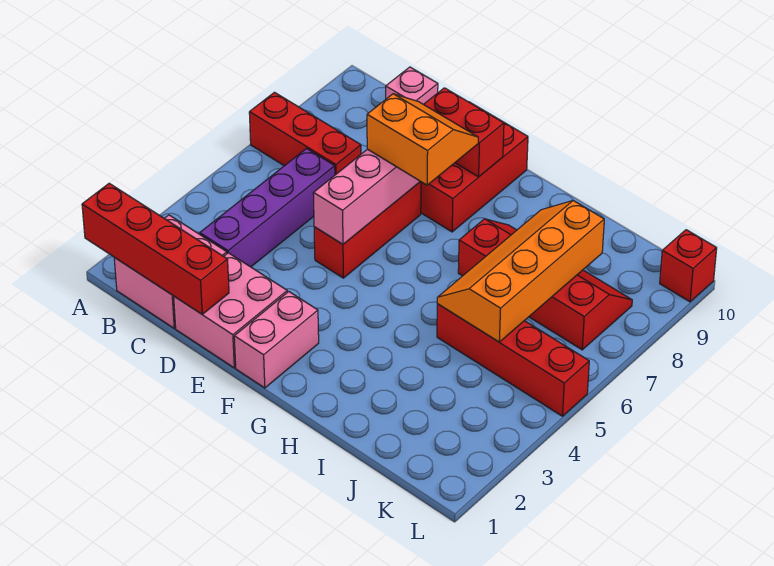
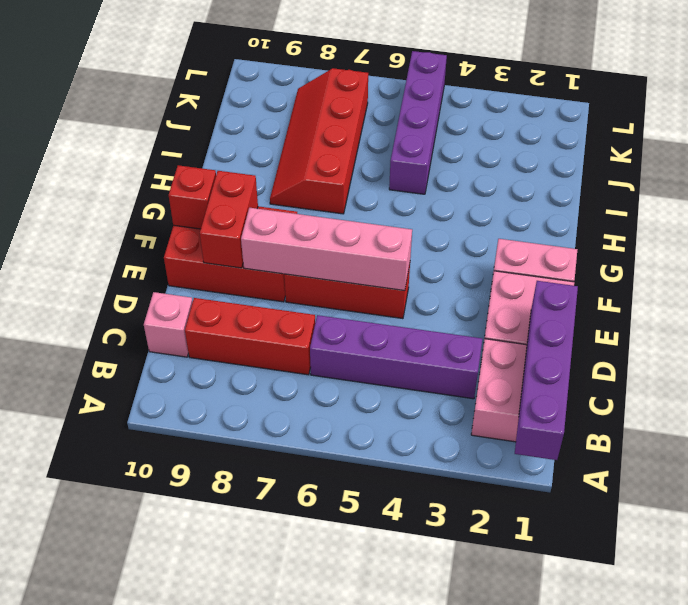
red brick A1:D1 level 2 -> purple brick A1:D1 level 2
red brick A7:C7 level 1 -> red brick C7:C9 level 1
orange slope E7:F8 level 3 top 7 -> none
red brick I5:L5 level 1 -> purple brick I5:L5 level 1
orange slope I5:J8 level 2 top J -> none
red brick L10 level 1 -> red brick F10 level 2

